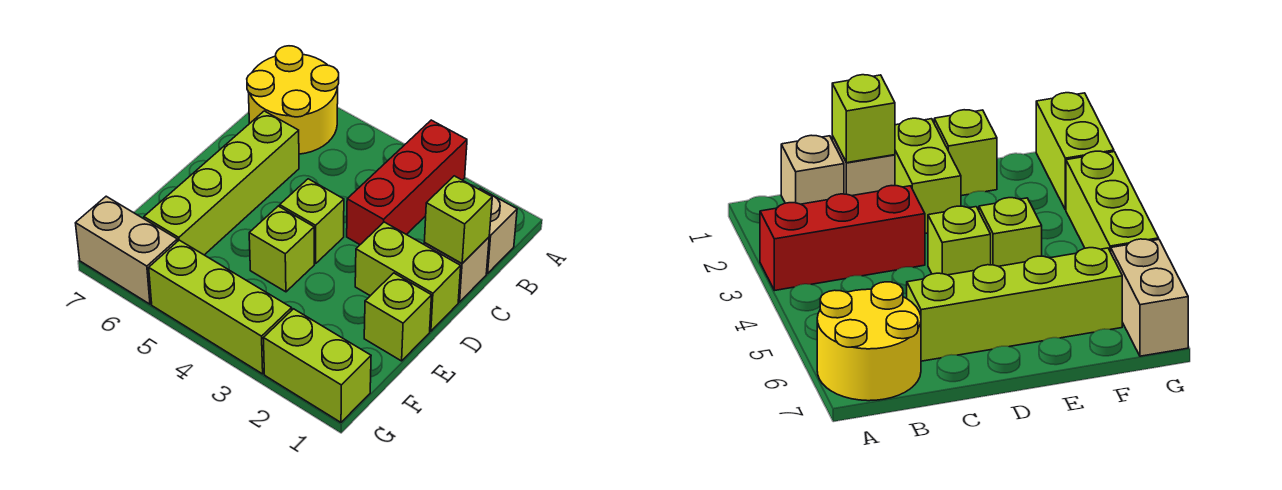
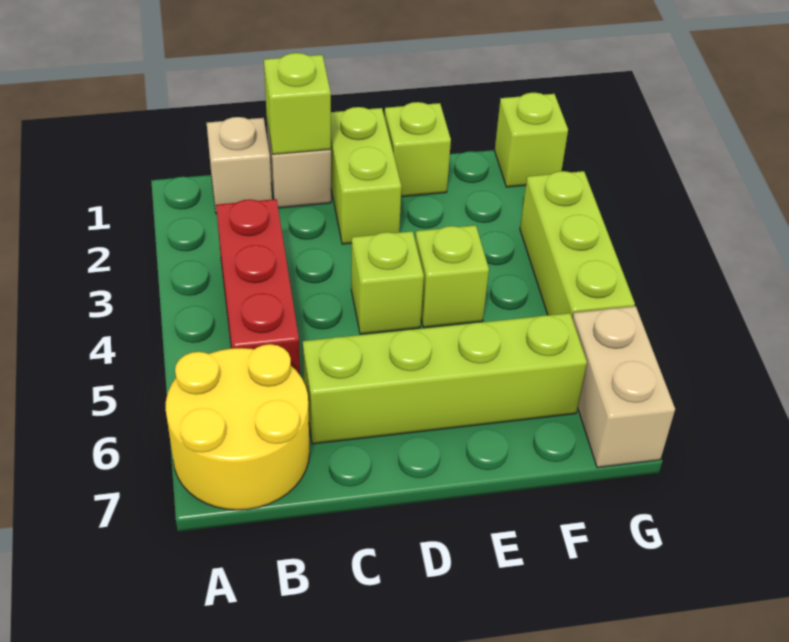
red brick A3:C3 level 1 -> red brick B3:B5 level 1
lime brick G1:G2 level 1 -> lime brick G1 level 1

